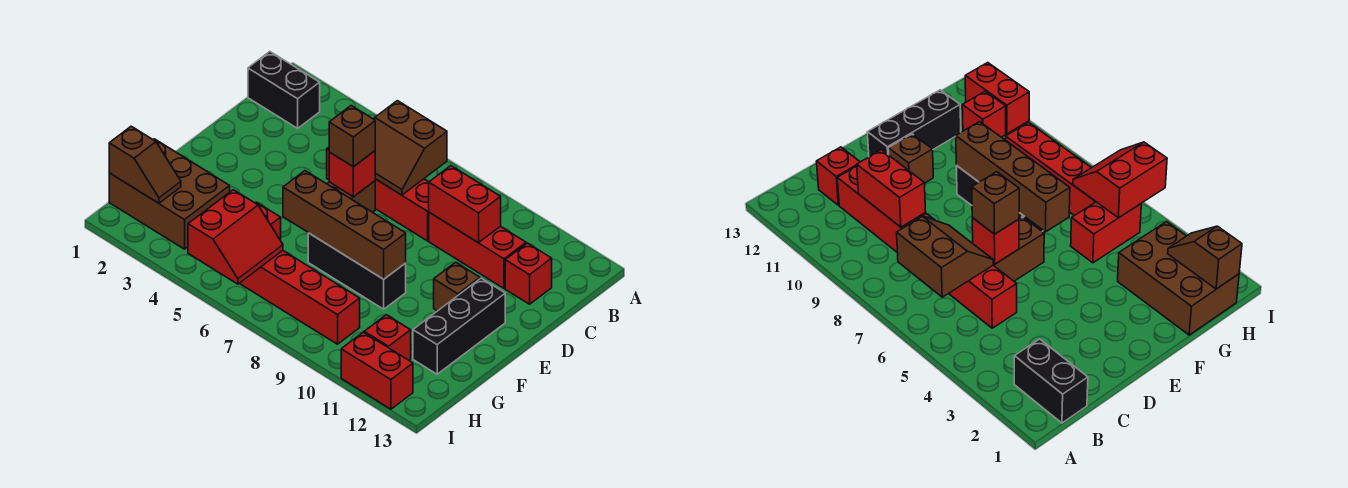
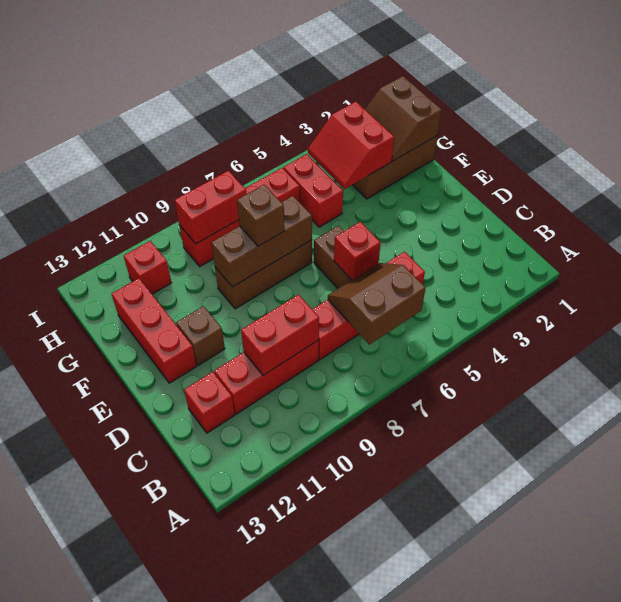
black brick B1:B2 level 1 -> none
brown brick D6 level 3 -> brown brick F8 level 3
black brick E12:G12 level 1 -> red brick E12:G12 level 1
brown brick F6:F9 level 2 -> brown brick F7:F9 level 2
black brick F7:F9 level 1 -> brown brick F7:F9 level 1
brown slope H1:H2 level 2 top 1 -> brown slope G1:H2 level 2 top 1
red slope H5:I6 level 2 top 5 -> red slope G3:H4 level 2 top 3
red brick I11:I12 level 1 -> red brick H8:H9 level 2

